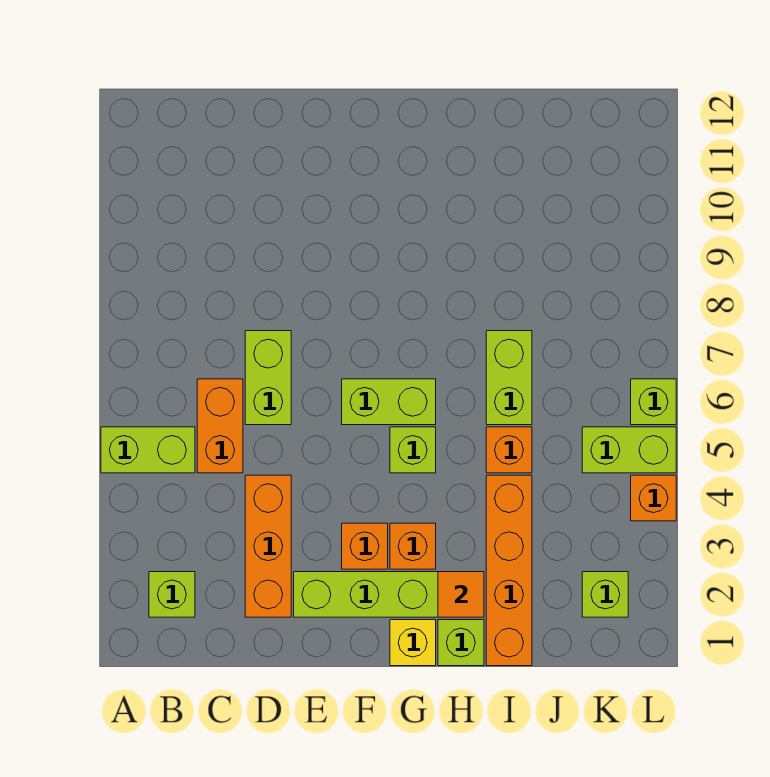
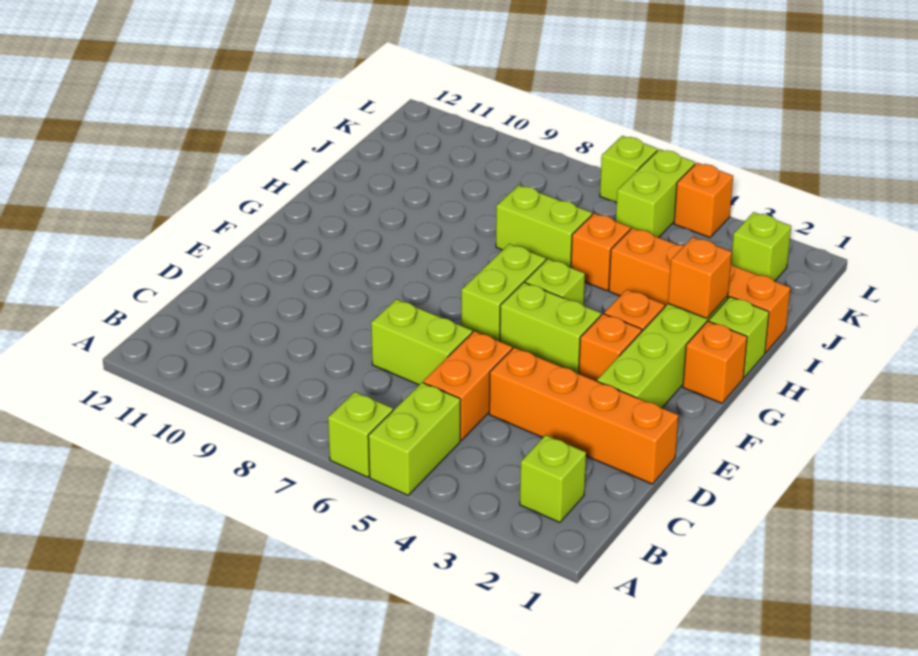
none -> lime brick A6 level 1
orange brick C5:C6 level 1 -> orange brick C5:D5 level 1
orange brick D2:D4 level 1 -> orange brick D1:D4 level 1
none -> lime brick F4:F5 level 1
yellow brick G1 level 1 -> orange brick G1 level 1
orange tile H2 level 2 -> orange brick H2 level 2

